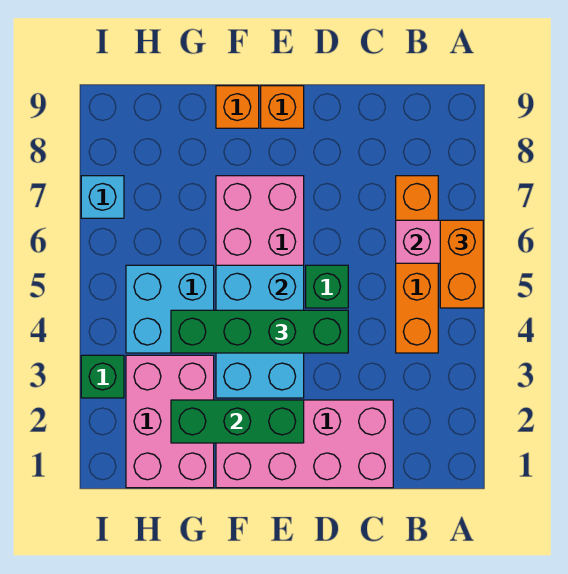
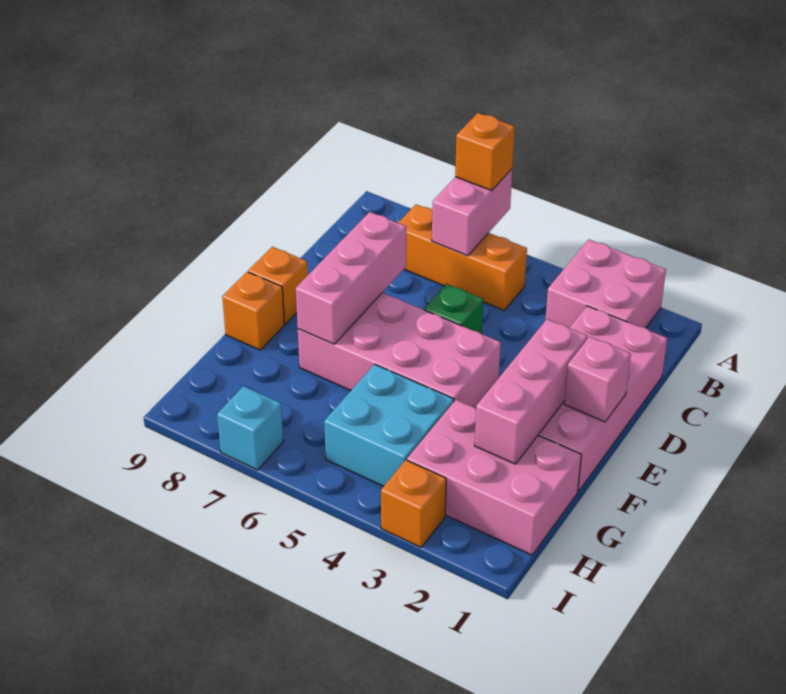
none -> pink brick A2:B3 level 1
orange brick A5:A6 level 3 -> orange brick A6 level 3
orange brick B4:B7 level 1 -> orange brick B5:B7 level 1
green brick D4:G4 level 3 -> none
none -> pink brick D7:F7 level 2
none -> pink brick E1 level 2
green brick E2:G2 level 2 -> pink brick E2:G2 level 2
cyan brick E3:F5 level 2 -> none
green brick I3 level 1 -> orange brick I3 level 1

